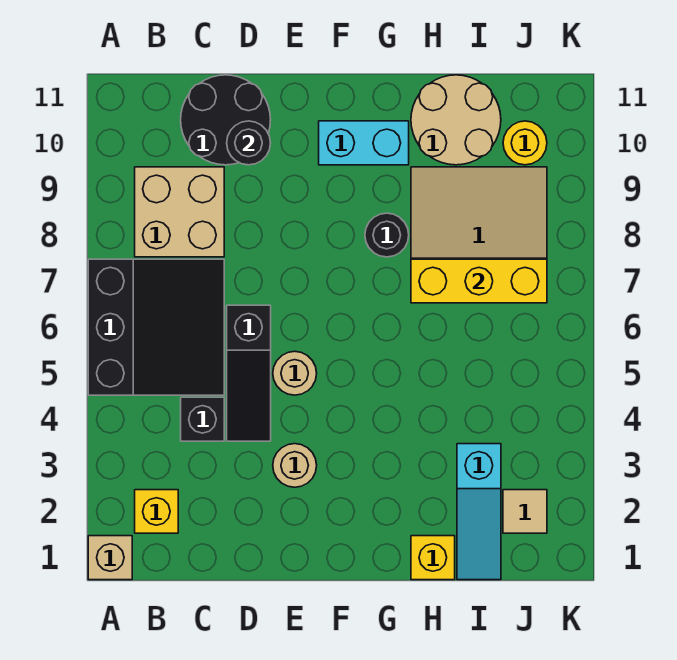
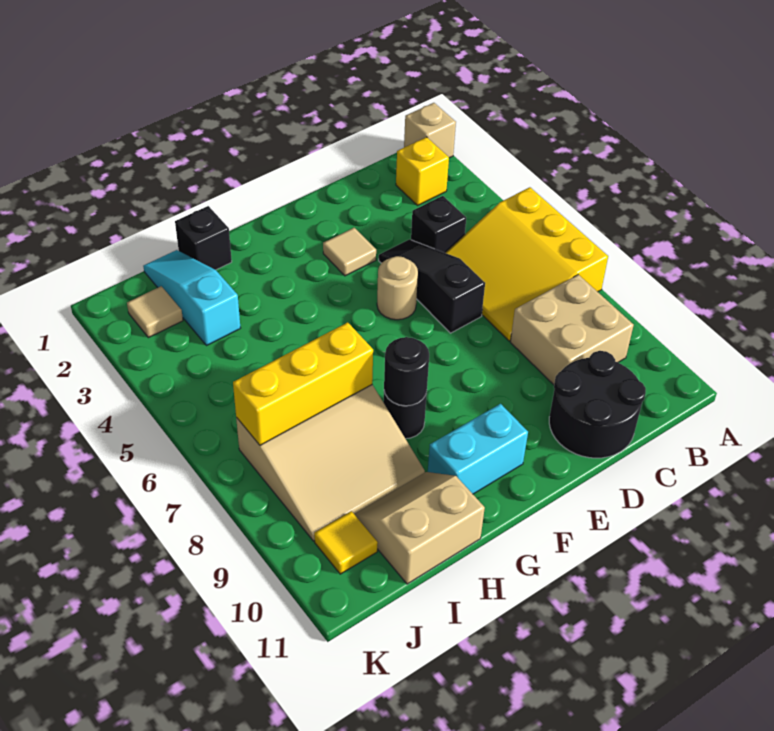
black slope A5:C7 level 1 top A -> yellow slope A5:C7 level 1 top A
black round brick D10 level 2 -> black round brick G8 level 2
tan round brick E3 level 1 -> tan tile E3 level 1
yellow brick H1 level 1 -> black brick H1 level 1
tan round brick H10:I11 level 1 -> tan slope H10:I11 level 1 top 11
yellow round brick J10 level 1 -> yellow tile J10 level 1

